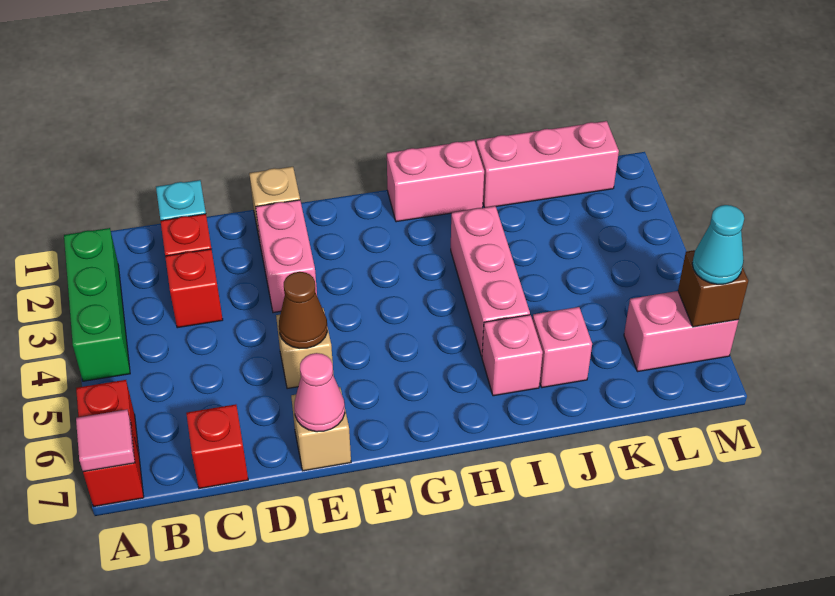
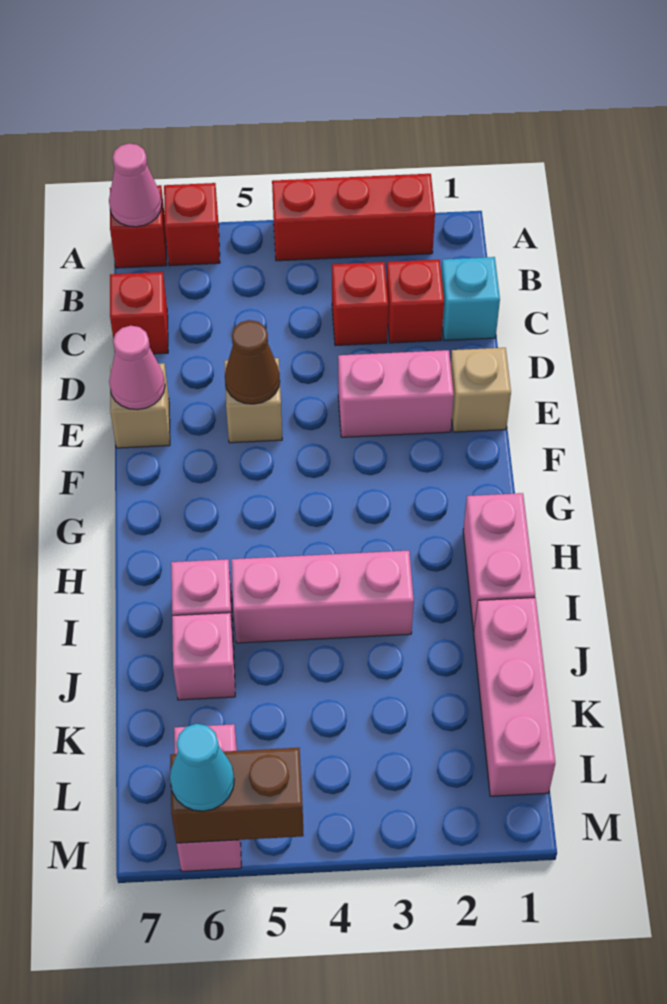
green brick A2:A4 level 1 -> red brick A2:A4 level 1
pink tile A7 level 2 -> pink cone A7 level 2
brown brick M6 level 2 -> brown brick M5:M6 level 2

